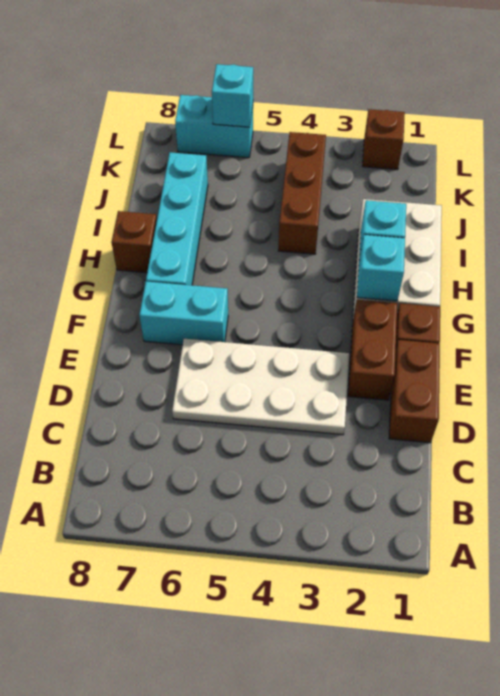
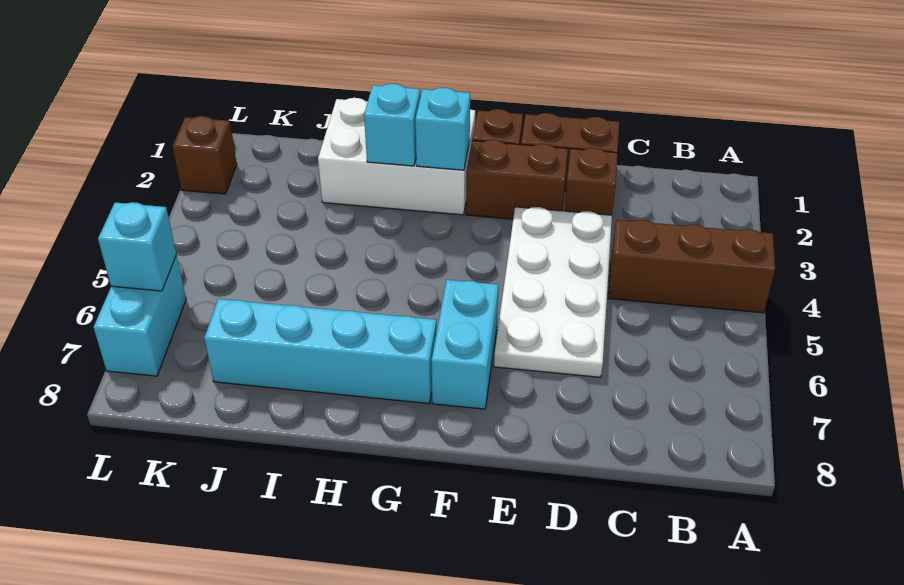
brown brick H8 level 1 -> brown brick D2 level 1
brown brick I4:K4 level 1 -> brown brick A4:C4 level 1

